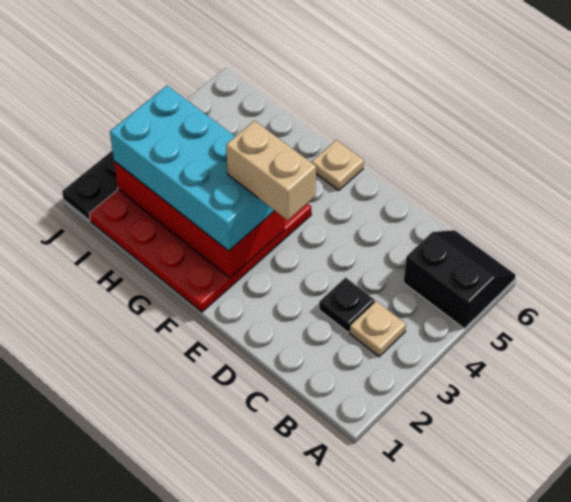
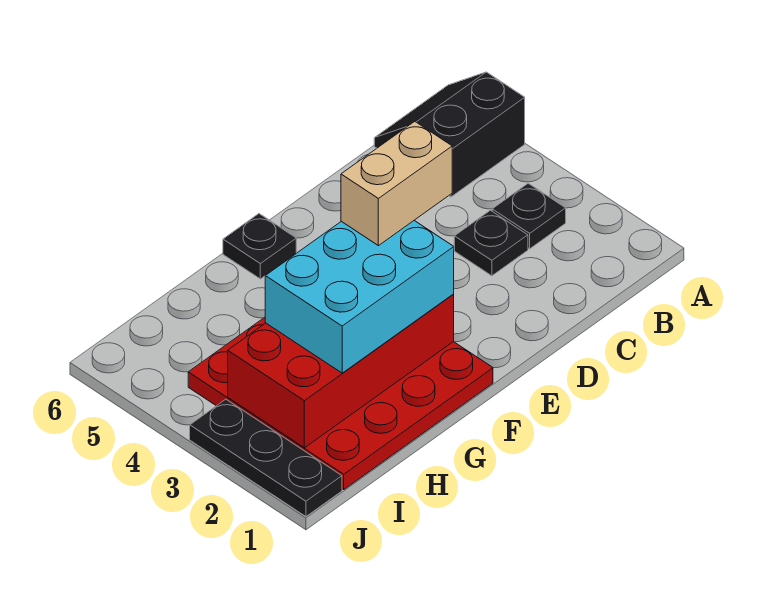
tan plate B3 level 1 -> black plate B3 level 1
cyan brick F2:I3 level 3 -> cyan brick F2:H3 level 3
tan plate F6 level 1 -> black plate F6 level 1

